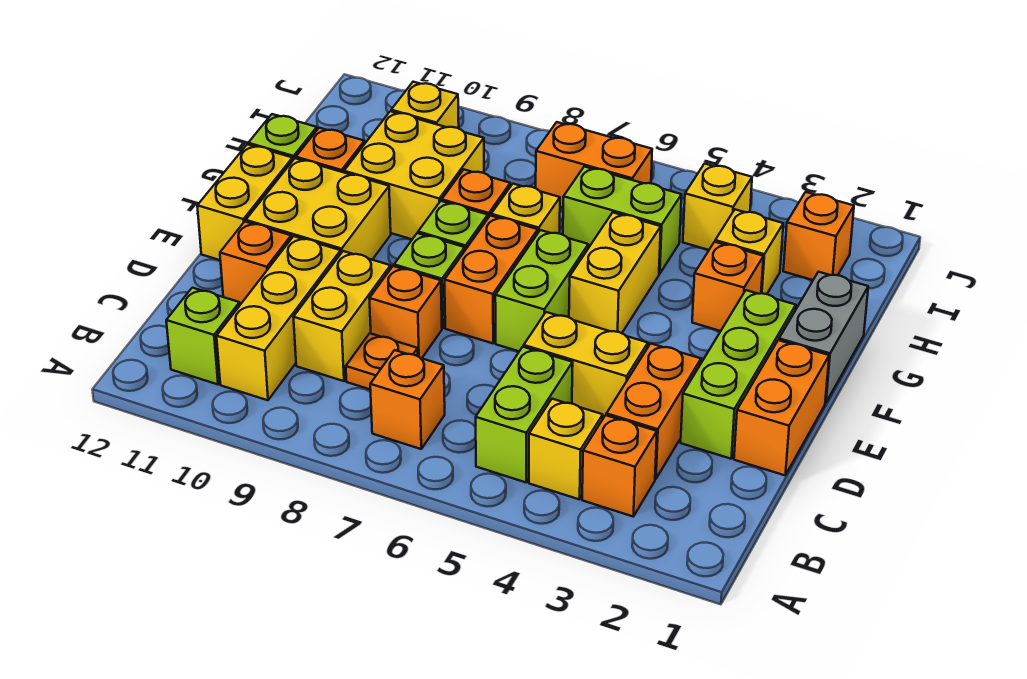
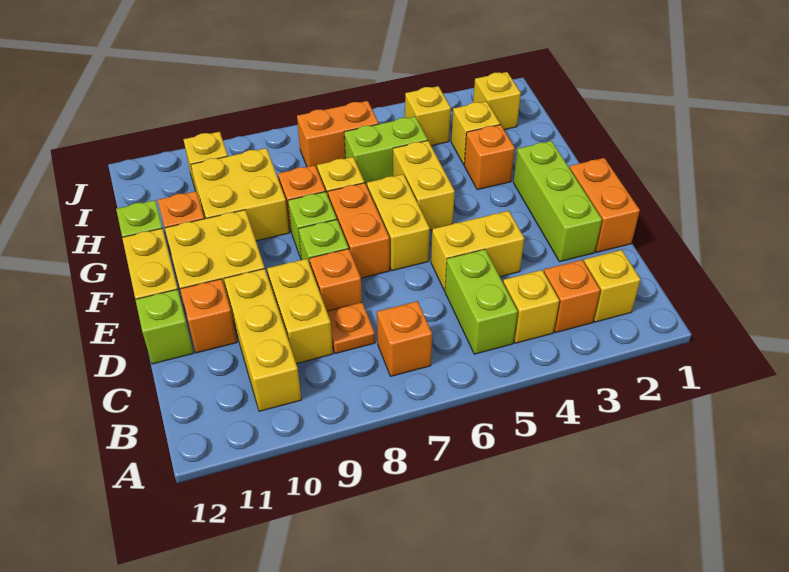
none -> yellow brick B2 level 1
lime brick B11 level 1 -> lime brick D12 level 1
orange brick C3:D3 level 1 -> none
lime brick E6:F6 level 1 -> yellow brick E6:F6 level 1
grey brick F1:G1 level 1 -> none
orange brick I2 level 1 -> yellow brick I2 level 1

